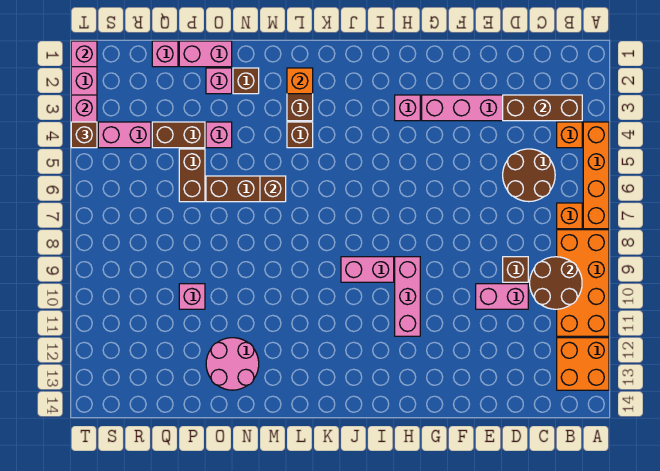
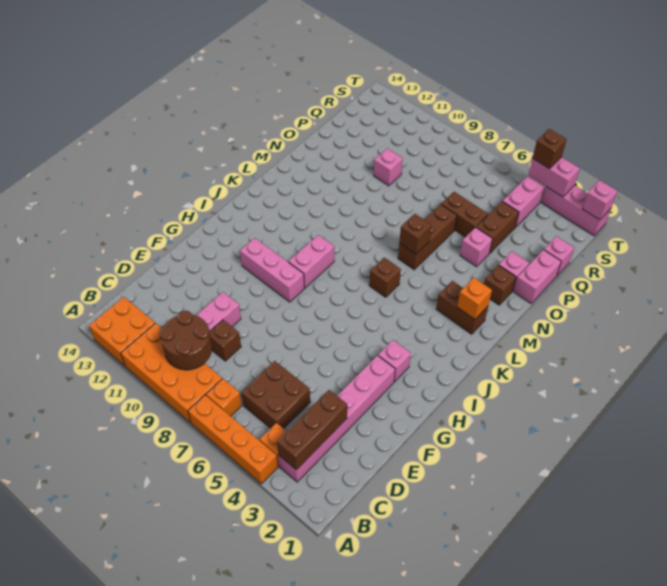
brown round brick C5:D6 level 1 -> brown brick C5:D6 level 1
brown brick L4 level 1 -> brown brick K6 level 1
pink round brick N12:O13 level 1 -> none

